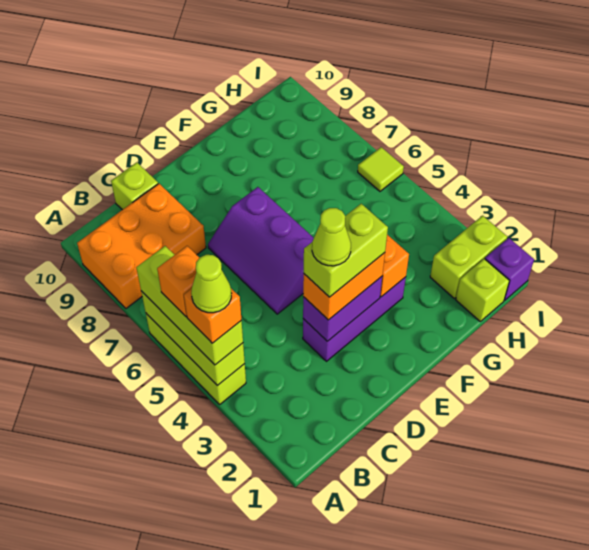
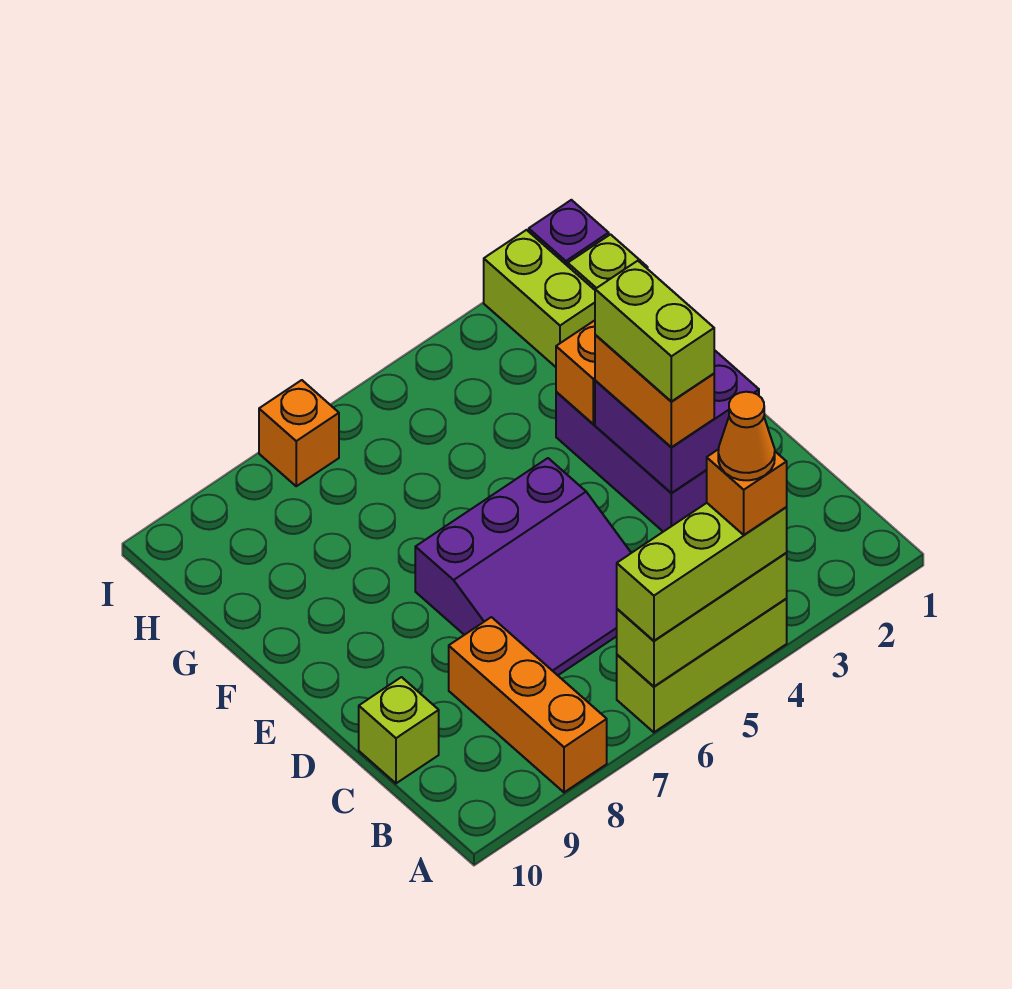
lime cone A4 level 5 -> orange cone A4 level 5
orange brick A5 level 4 -> orange brick I7 level 1
orange brick A8:C9 level 1 -> orange brick A8:C8 level 1
purple brick D3:E3 level 2 -> purple brick D2:E3 level 2
lime cone D3 level 5 -> none
purple slope D5:E7 level 1 top E -> purple slope C5:E7 level 1 top E
lime tile I6 level 1 -> none

